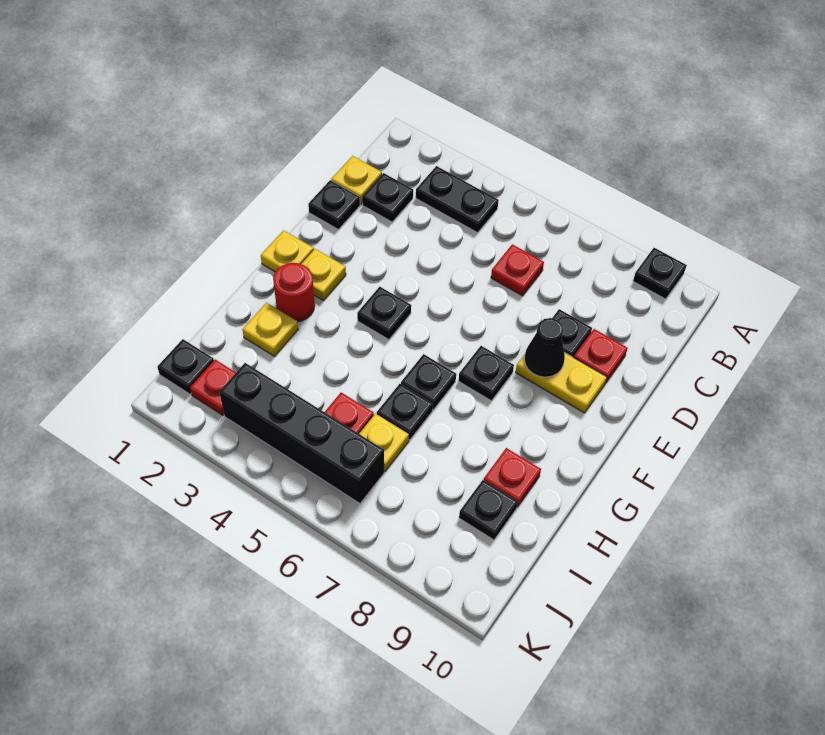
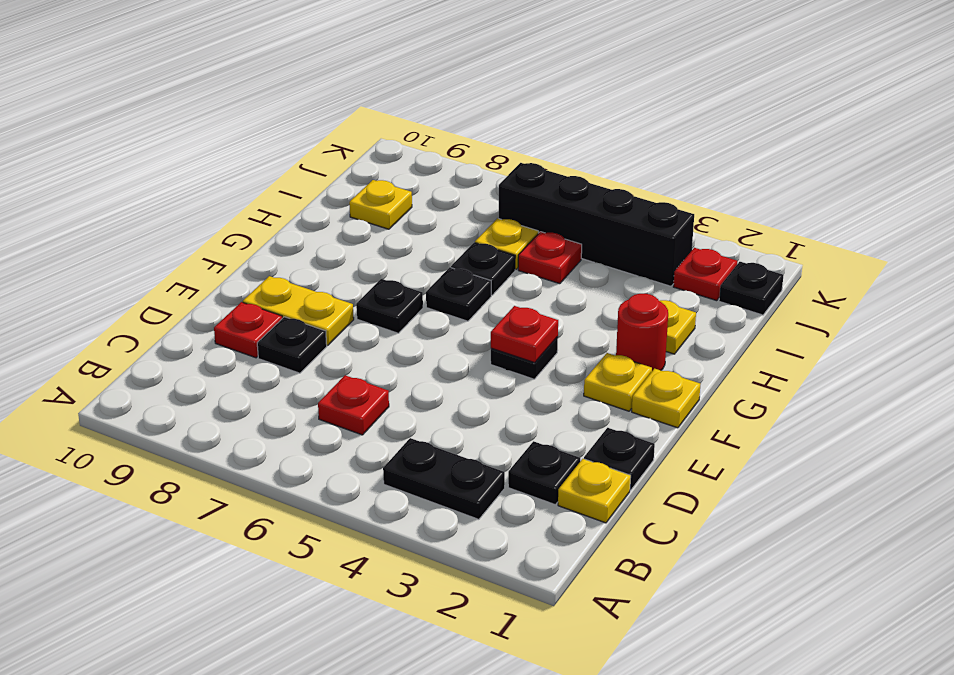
black plate A9 level 1 -> none
black cone E8 level 2 -> none
red plate H9 level 1 -> red plate F4 level 2
black plate I9 level 1 -> yellow plate I9 level 1

